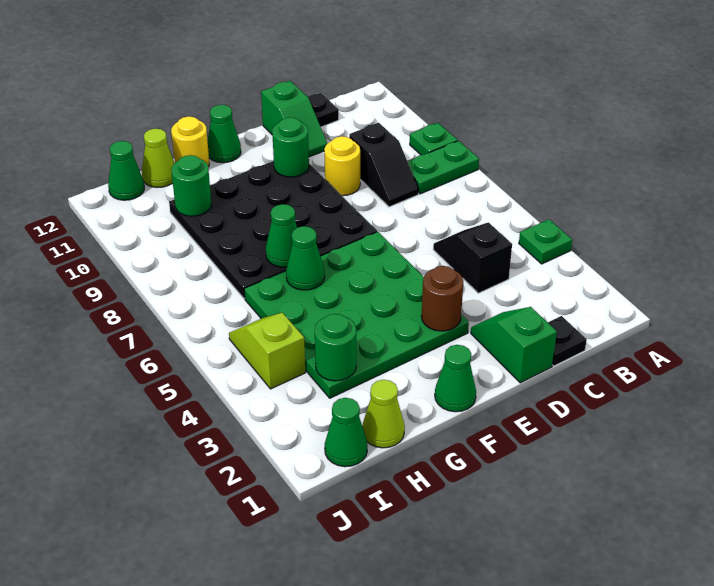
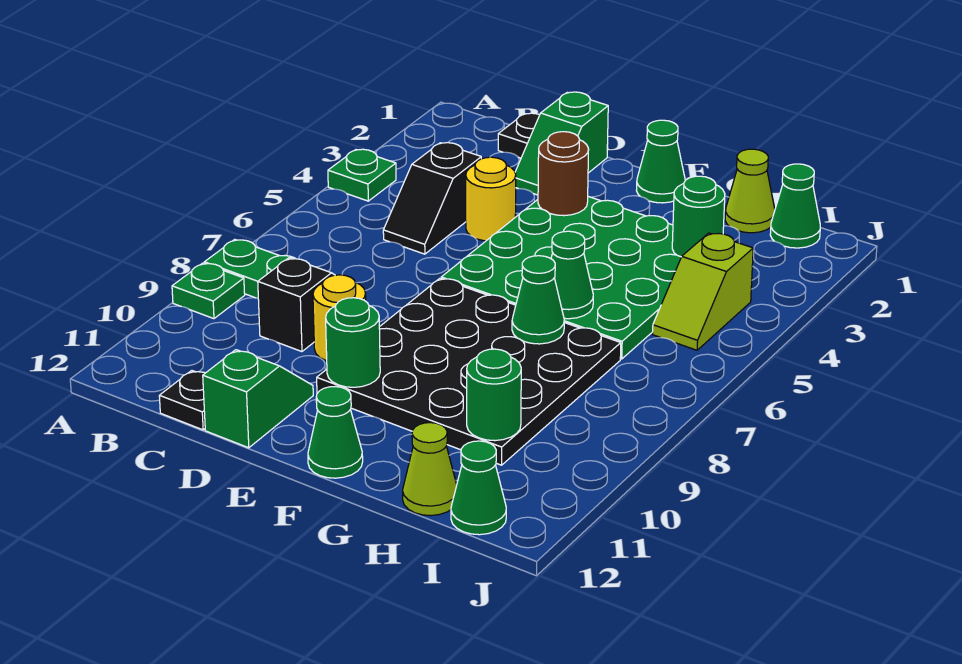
yellow round brick G12 level 1 -> yellow round brick D4 level 1

